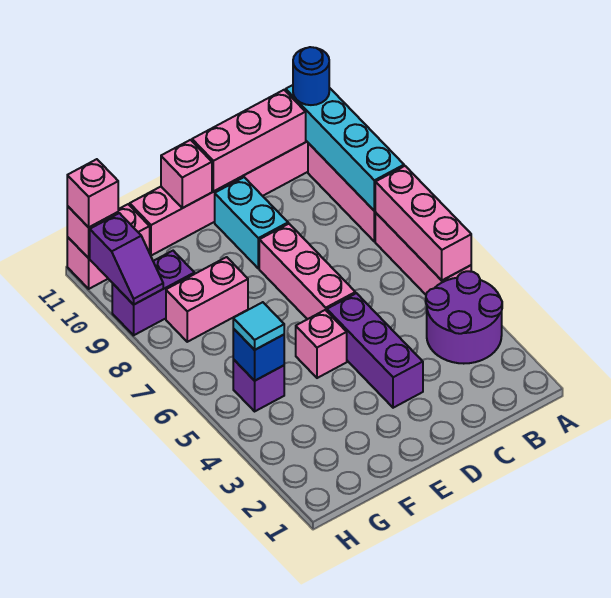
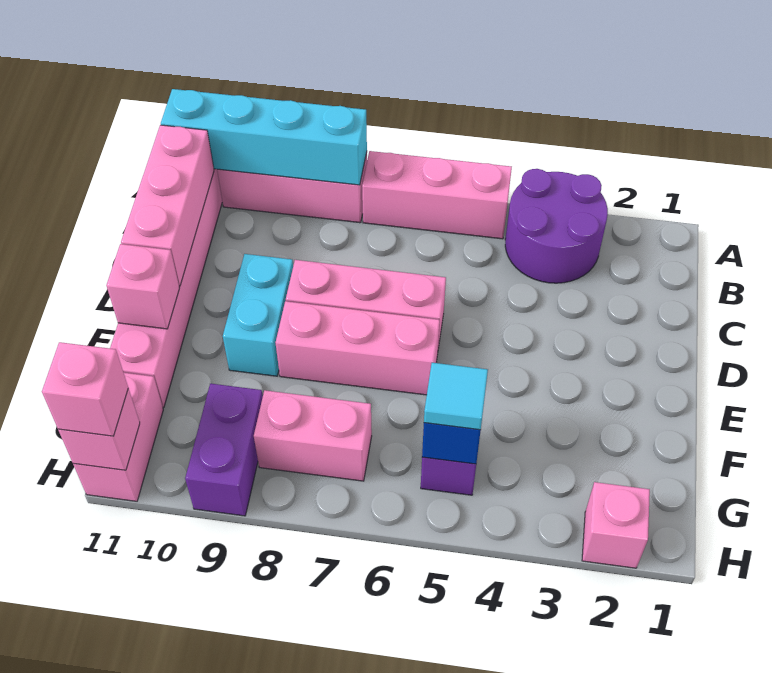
pink brick A5:A7 level 2 -> pink brick E6:E8 level 1
blue round brick A11 level 3 -> none
purple brick D3:D5 level 1 -> none
cyan brick D9:D10 level 1 -> cyan brick D9:E9 level 1
pink brick E5 level 1 -> pink brick H2 level 1
pink brick F8:G8 level 1 -> pink brick G7:G8 level 1
purple slope H9:H10 level 2 top 10 -> none

